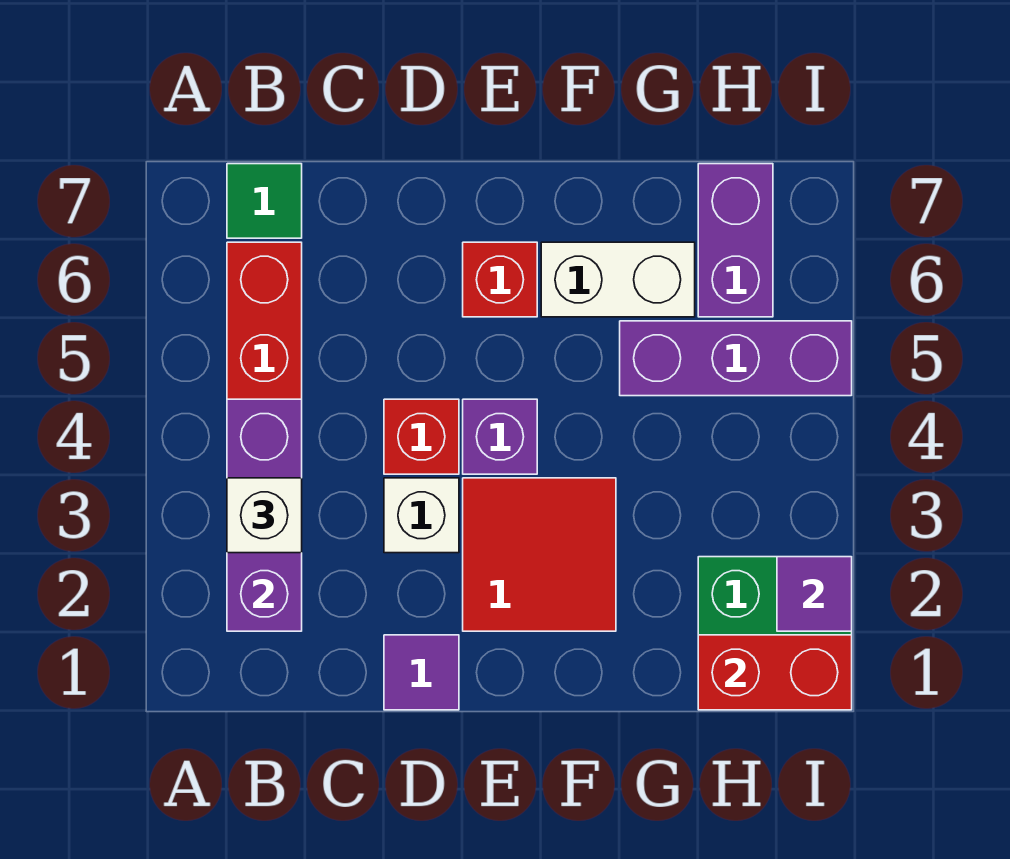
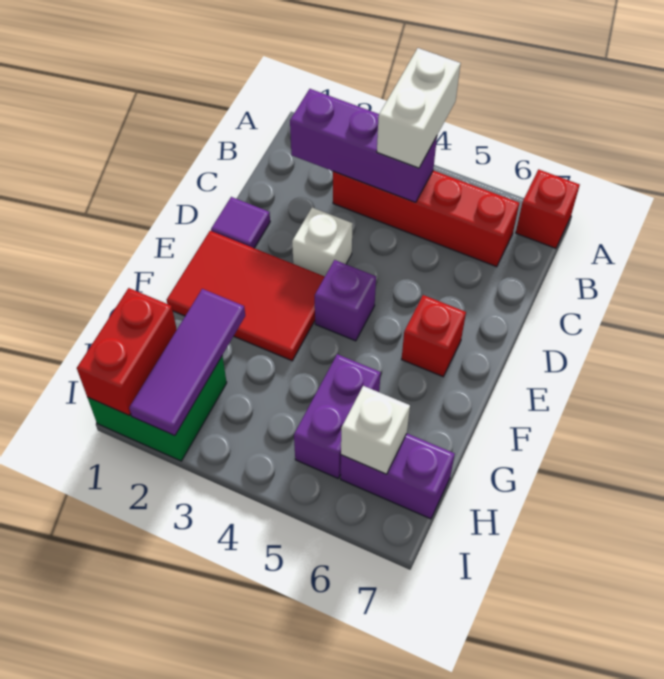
white brick B3 level 3 -> white brick H6 level 2
green tile B7 level 1 -> none
red brick D4 level 1 -> red brick A7 level 1
red tile E2:F3 level 1 -> red tile E1:F3 level 1
white brick F6:G6 level 1 -> white brick A4:B4 level 3
purple brick G5:I5 level 1 -> purple brick G5:H5 level 1
purple tile I2 level 2 -> purple tile G2:I2 level 2

